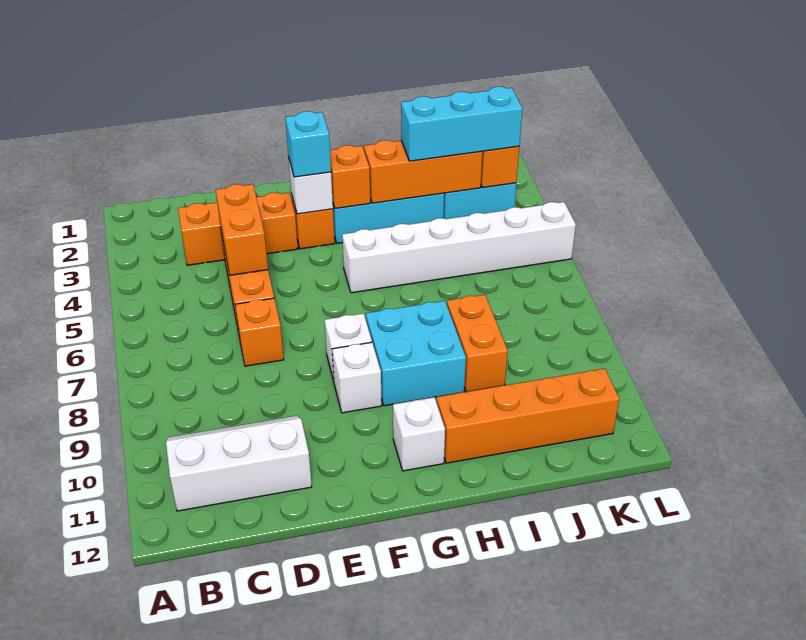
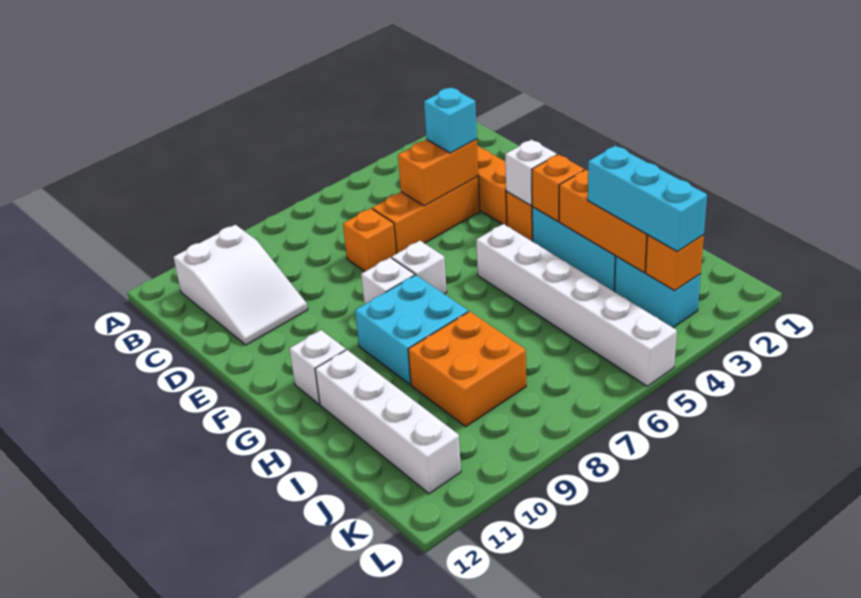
white slope B10:D11 level 1 top 11 -> white slope B10:D11 level 1 top B
cyan brick F3 level 3 -> cyan brick D4 level 3
white brick F9 level 1 -> white brick F7 level 1
orange brick H11:K11 level 1 -> white brick H11:K11 level 1
orange brick I8:I9 level 1 -> orange brick I8:J9 level 1

